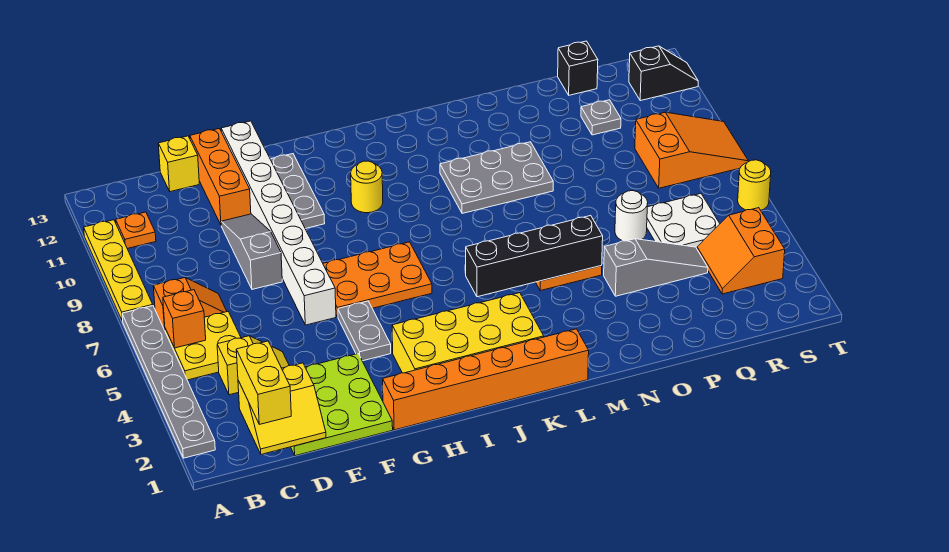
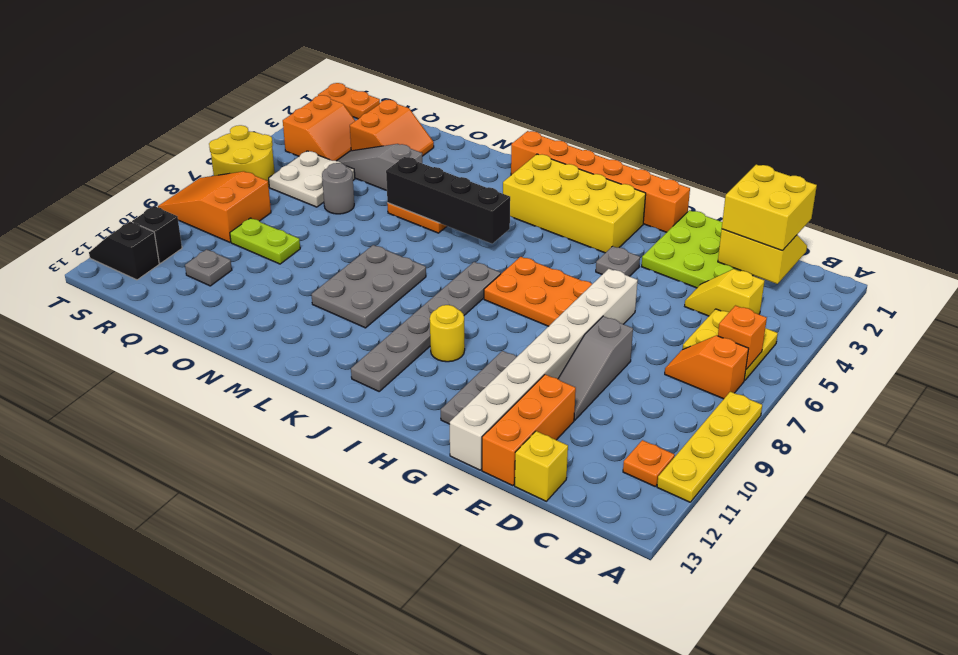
grey plate A2:A7 level 1 -> grey plate J7:J12 level 1
yellow brick C1:C2 level 3 -> yellow brick C1:D2 level 3
grey plate G4:G5 level 1 -> grey plate G4 level 1
grey plate L9:N10 level 1 -> grey plate L8:M10 level 1
none -> orange slope P2:Q3 level 1 top Q
white round brick P6 level 1 -> grey round brick P6 level 1
none -> lime plate P9:Q9 level 1
black brick Q13 level 1 -> black brick S11 level 1
none -> orange plate S1:T1 level 1
yellow round brick T6 level 1 -> yellow round brick S6:T7 level 1

